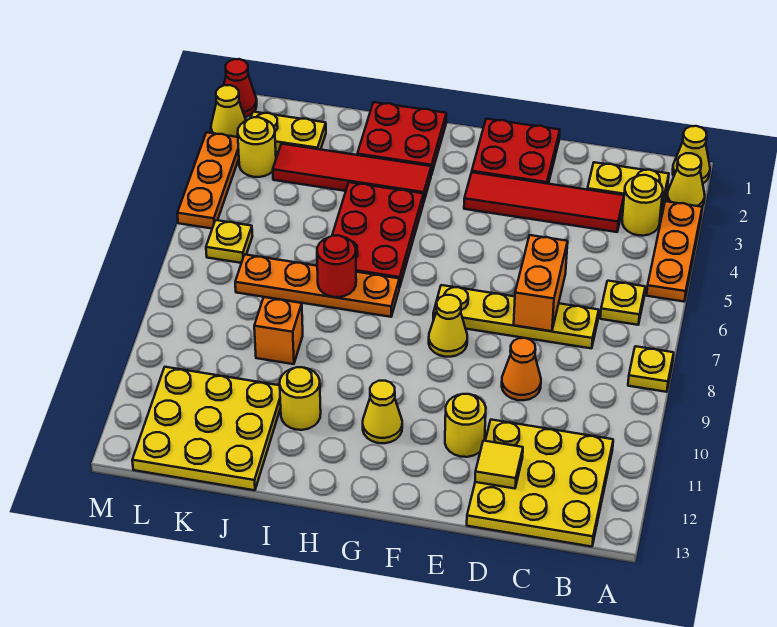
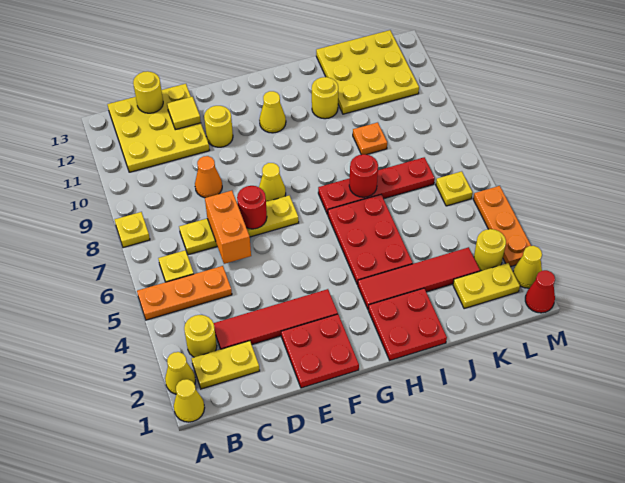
orange plate A3:A5 level 1 -> orange plate A5:C5 level 1
none -> yellow round brick C13 level 2
none -> red round brick E7 level 2
orange plate H7:K7 level 1 -> red plate H7:K7 level 1
orange brick J9 level 1 -> orange plate J9 level 1

